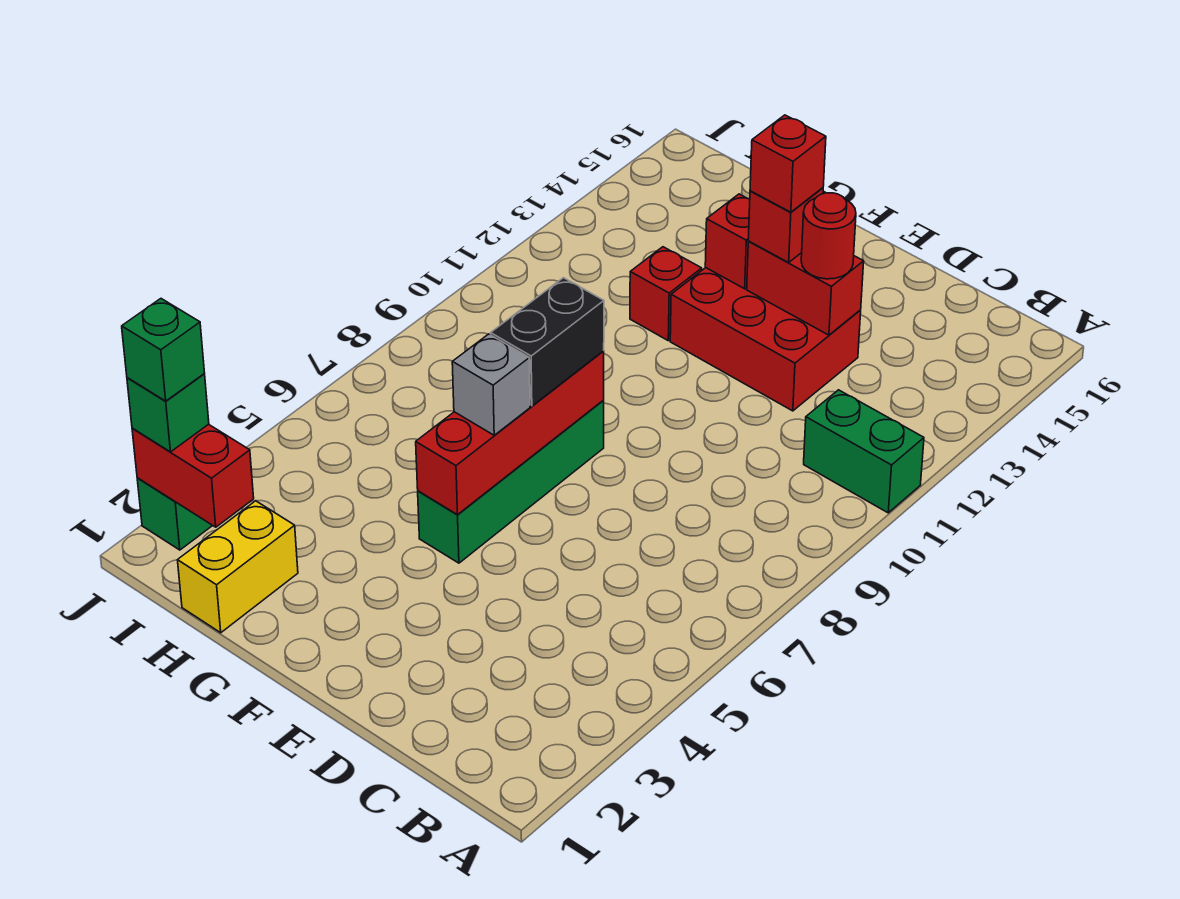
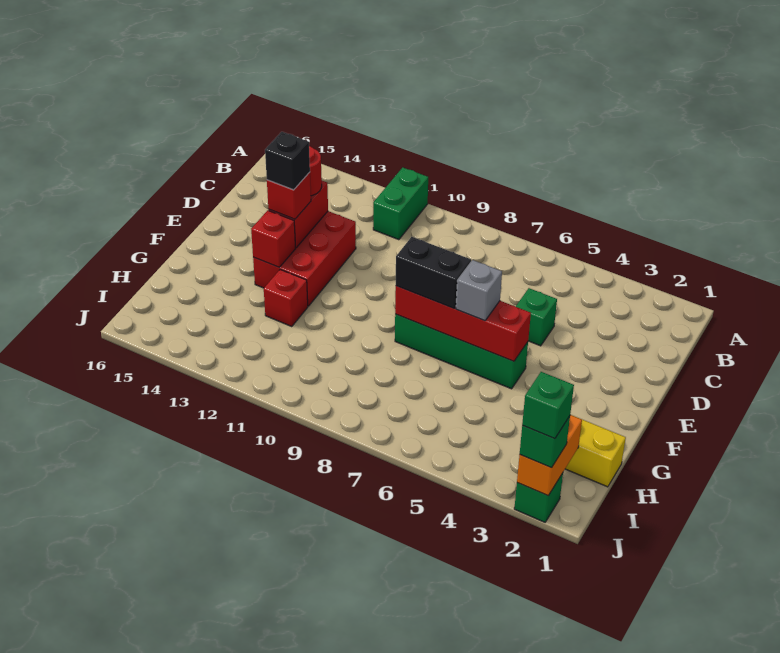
none -> green brick D5 level 1
red brick E13 level 4 -> black brick E13 level 4
red brick I2:J2 level 2 -> orange brick I2:J2 level 2

